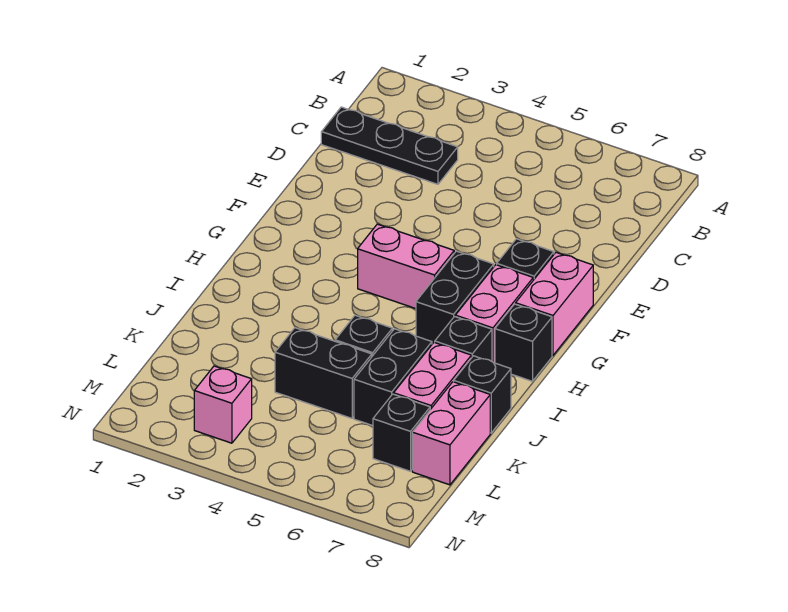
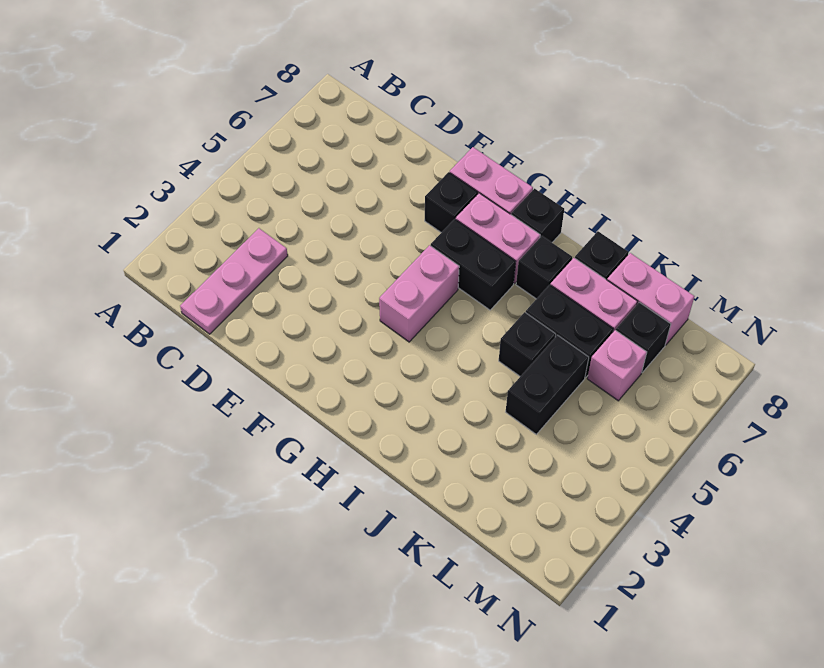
black plate C1:C3 level 1 -> pink plate C1:C3 level 1
pink brick M3 level 1 -> pink brick L6 level 1

